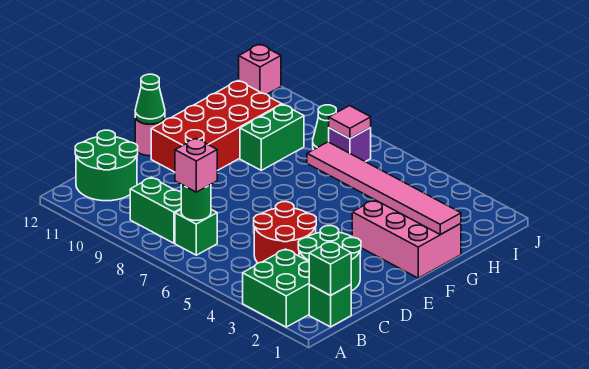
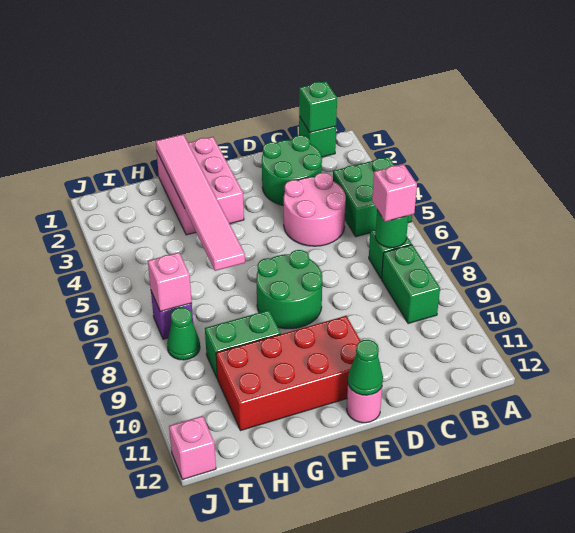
green brick A2:B3 level 1 -> green brick A4:B5 level 1
green round brick B11:C12 level 1 -> green round brick E7:F8 level 1
red round brick C4:D5 level 1 -> pink round brick C4:D5 level 1
pink tile I7 level 2 -> pink brick I7 level 2

